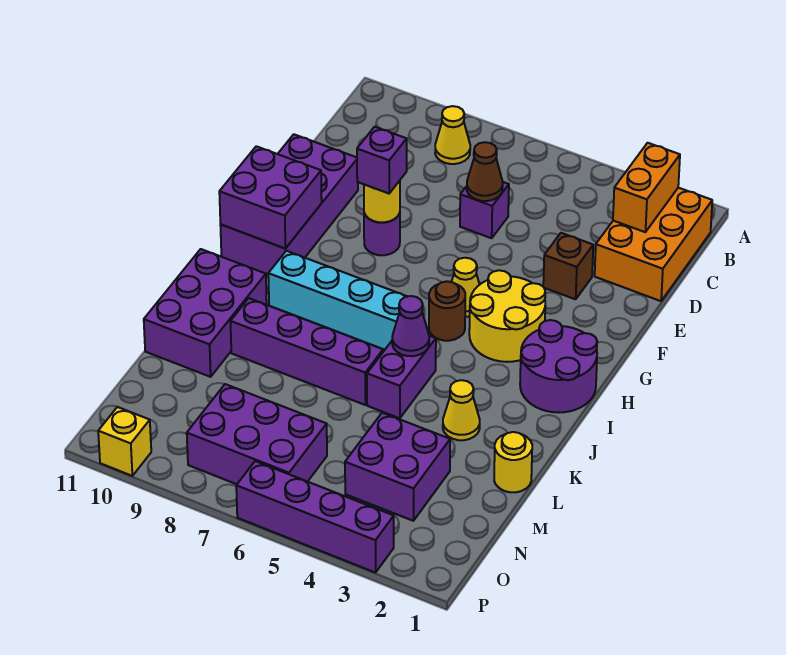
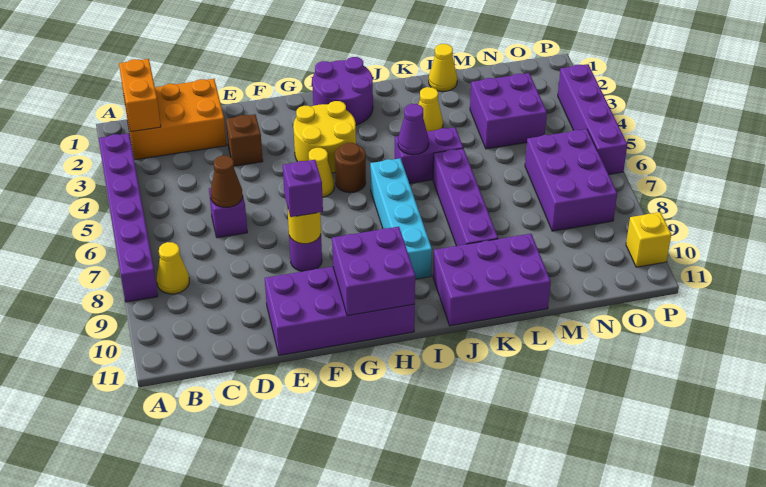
none -> purple brick A3:A8 level 1
orange brick B2:C2 level 2 -> orange brick B1:B2 level 2
yellow round brick L1 level 1 -> yellow cone L1 level 1

